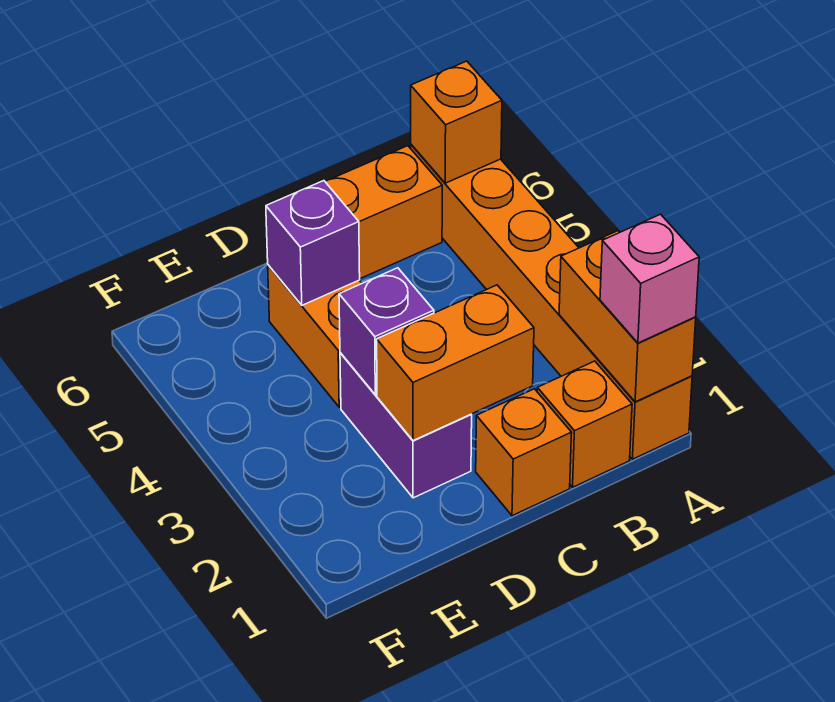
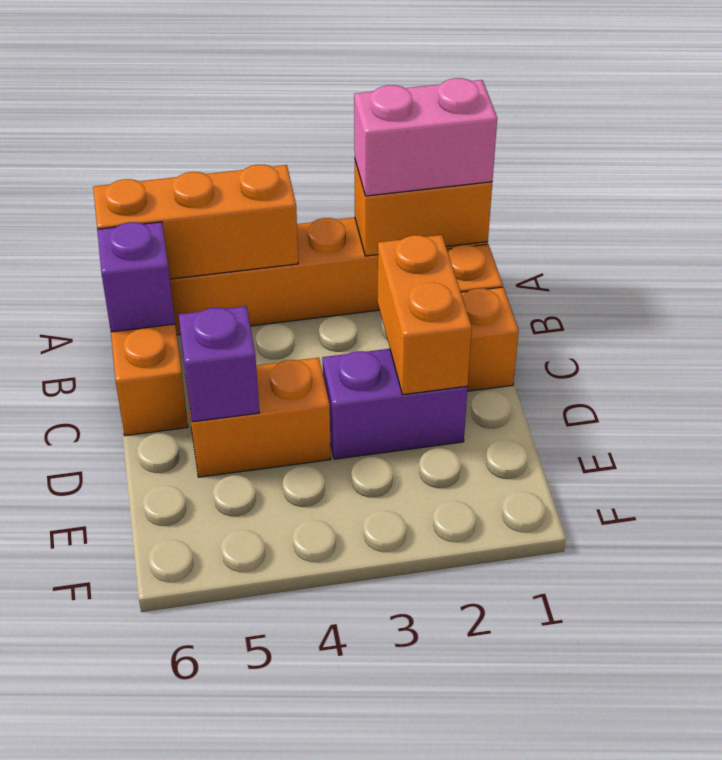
pink brick A1 level 3 -> pink brick A1:A2 level 3
orange brick A6 level 2 -> orange brick A4:A6 level 2
purple brick D3 level 2 -> purple brick B6 level 2

